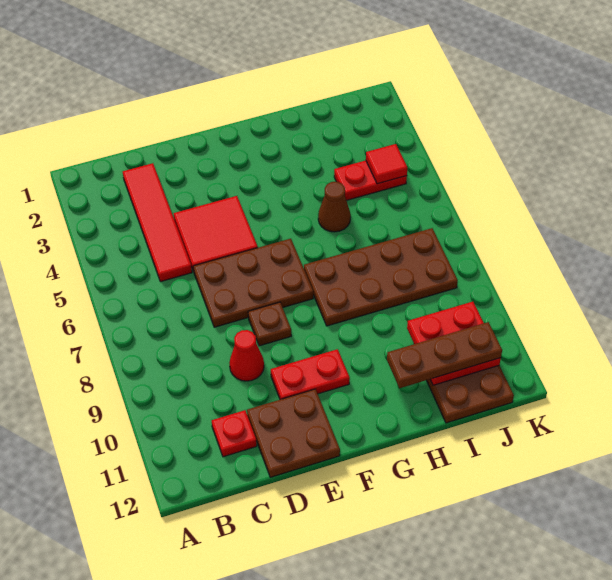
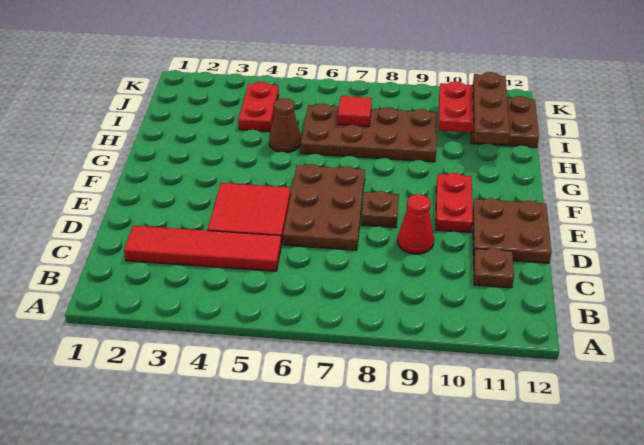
red plate C11 level 1 -> brown plate C11 level 1
brown plate G7:J8 level 1 -> brown plate H6:I9 level 1
red tile J4 level 2 -> red tile I7 level 2

